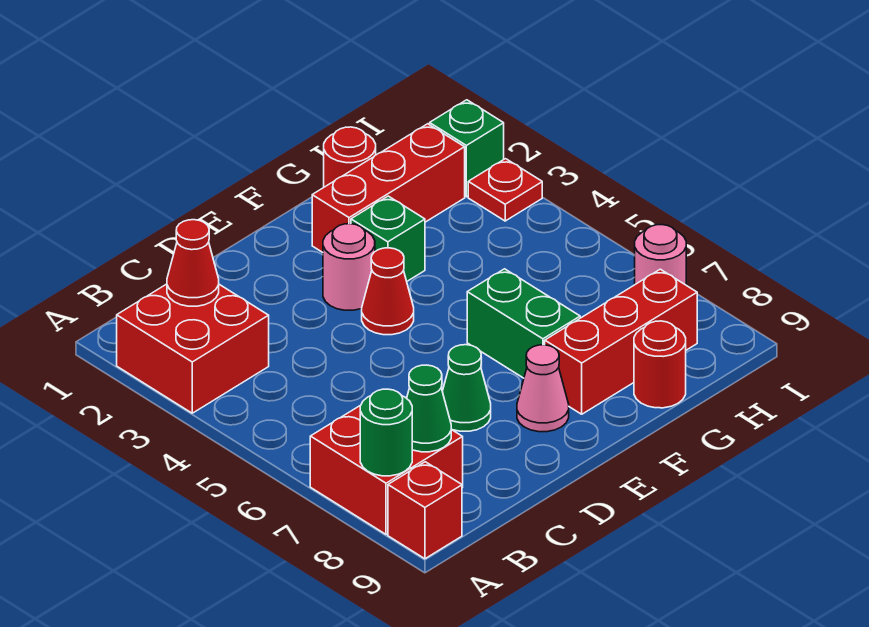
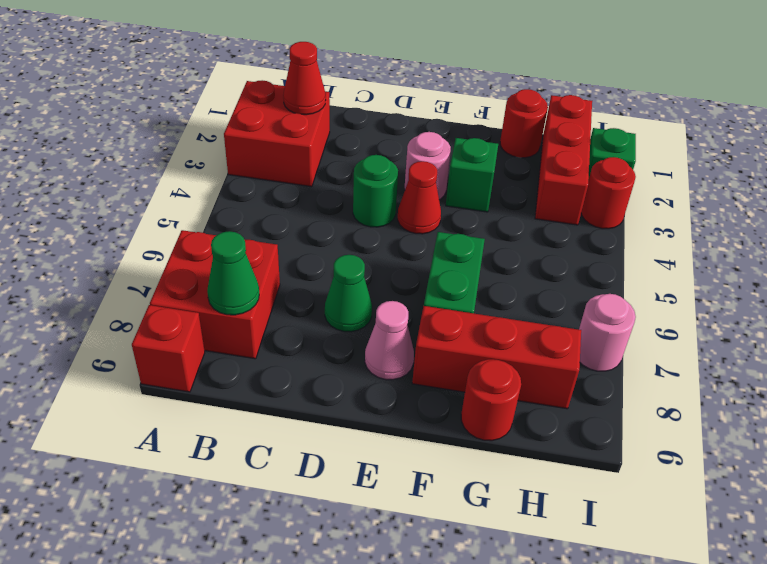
green round brick A8 level 2 -> green round brick D4 level 1
red brick F2:H2 level 1 -> red brick H1:H3 level 1
red plate I3 level 1 -> red round brick I3 level 1

